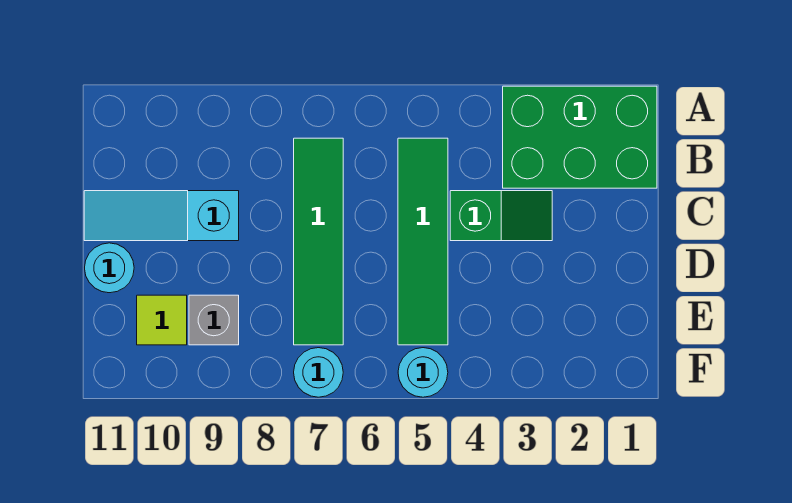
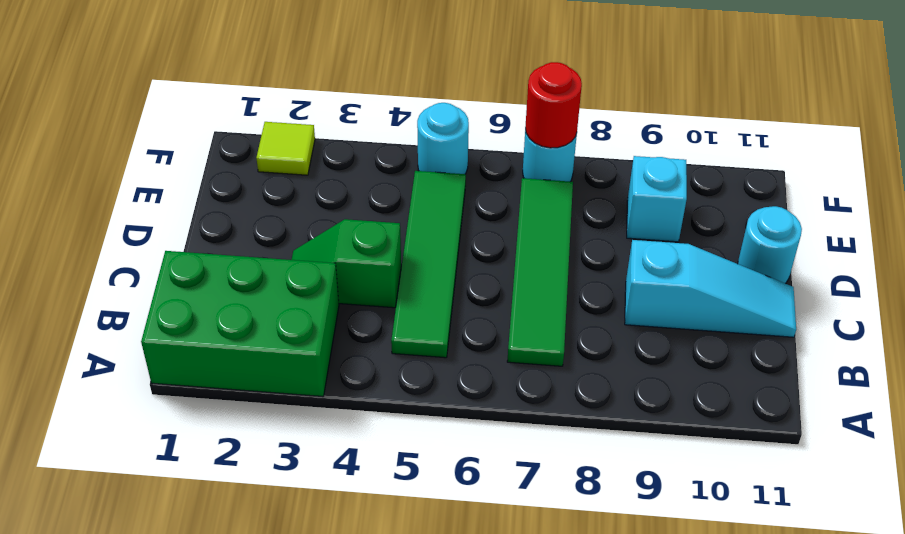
grey brick E9 level 1 -> cyan brick E9 level 1
lime tile E10 level 1 -> lime tile F2 level 1
none -> red round brick F7 level 2

